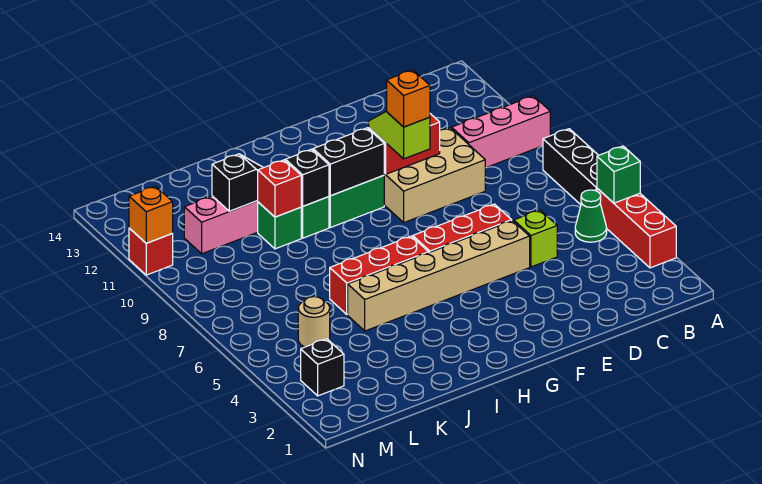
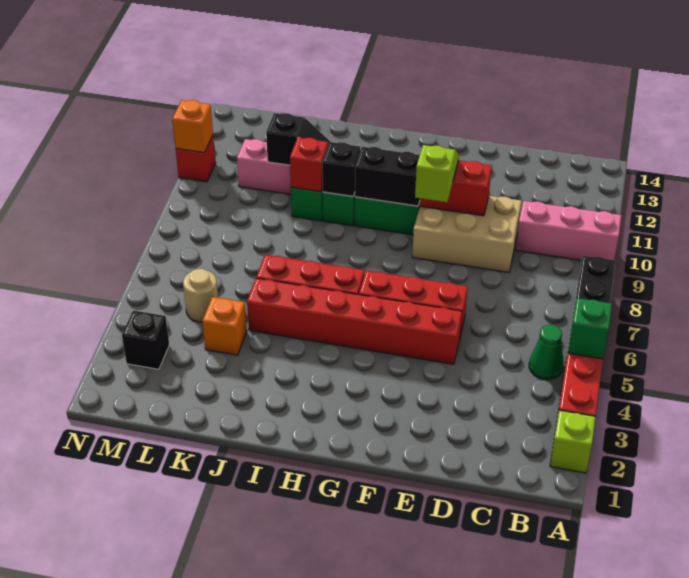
lime brick D5 level 1 -> lime brick A2 level 1
tan brick E5:J5 level 1 -> red brick E5:J5 level 1
orange brick F9 level 4 -> orange brick K4 level 1

